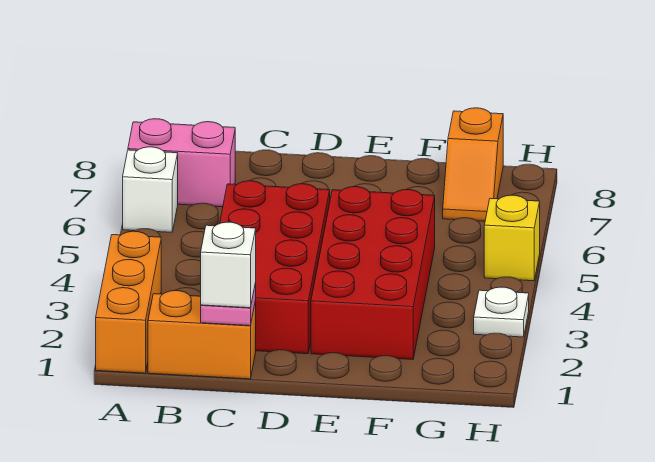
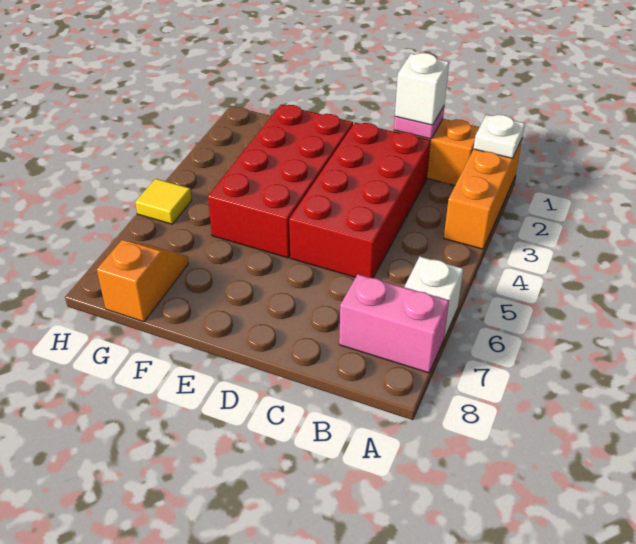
white plate H3 level 1 -> white plate A1 level 2
yellow brick H5 level 1 -> yellow tile H5 level 1

